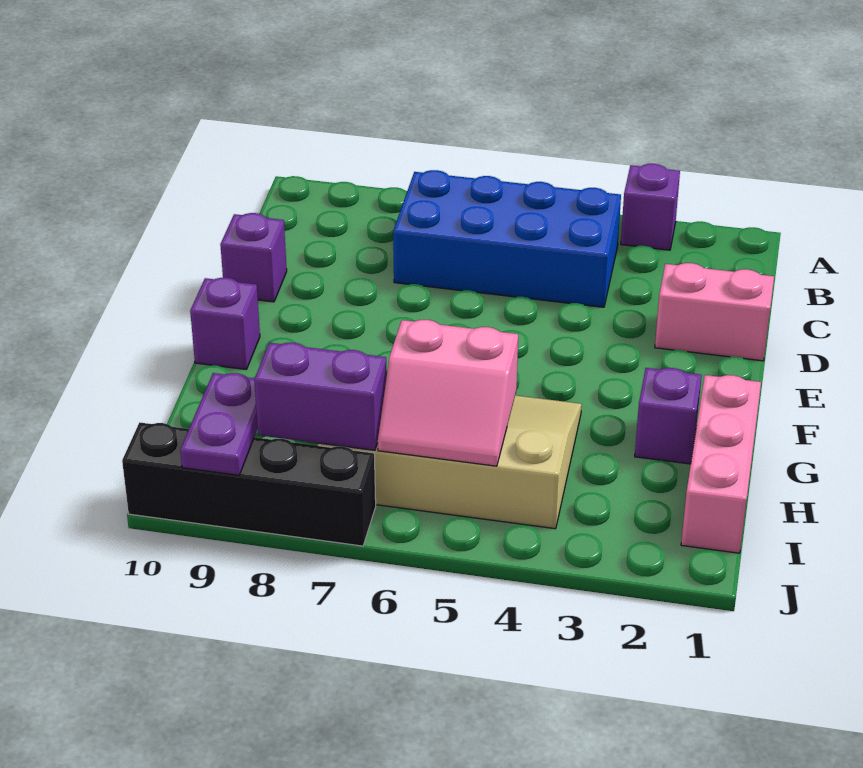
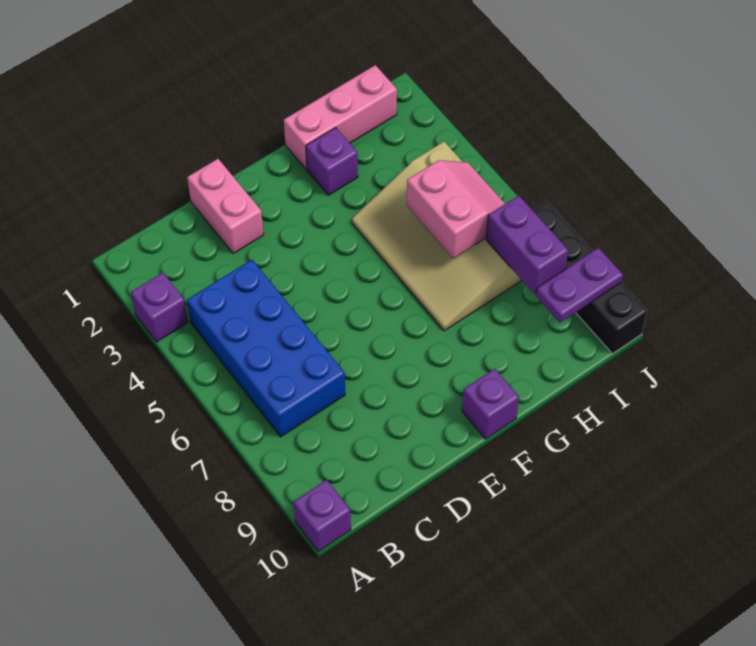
purple brick D10 level 1 -> purple brick A10 level 1

